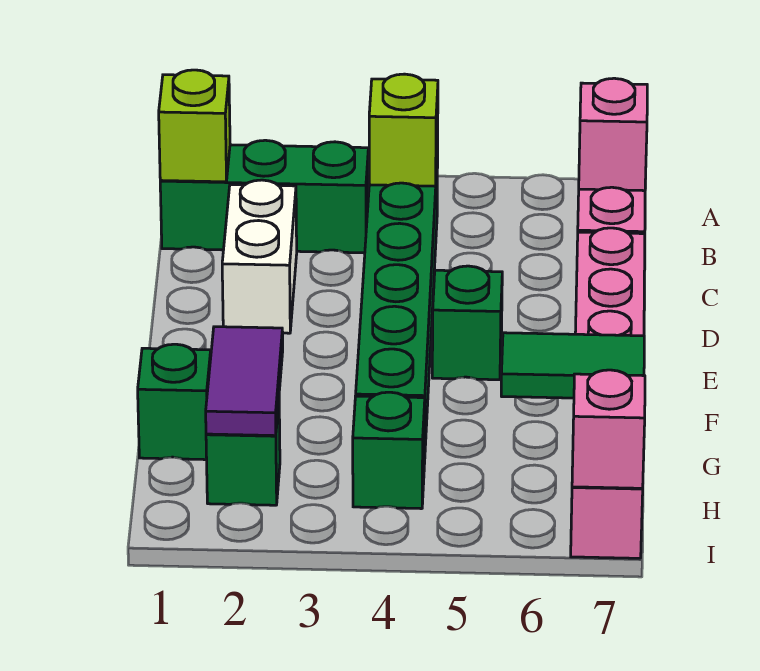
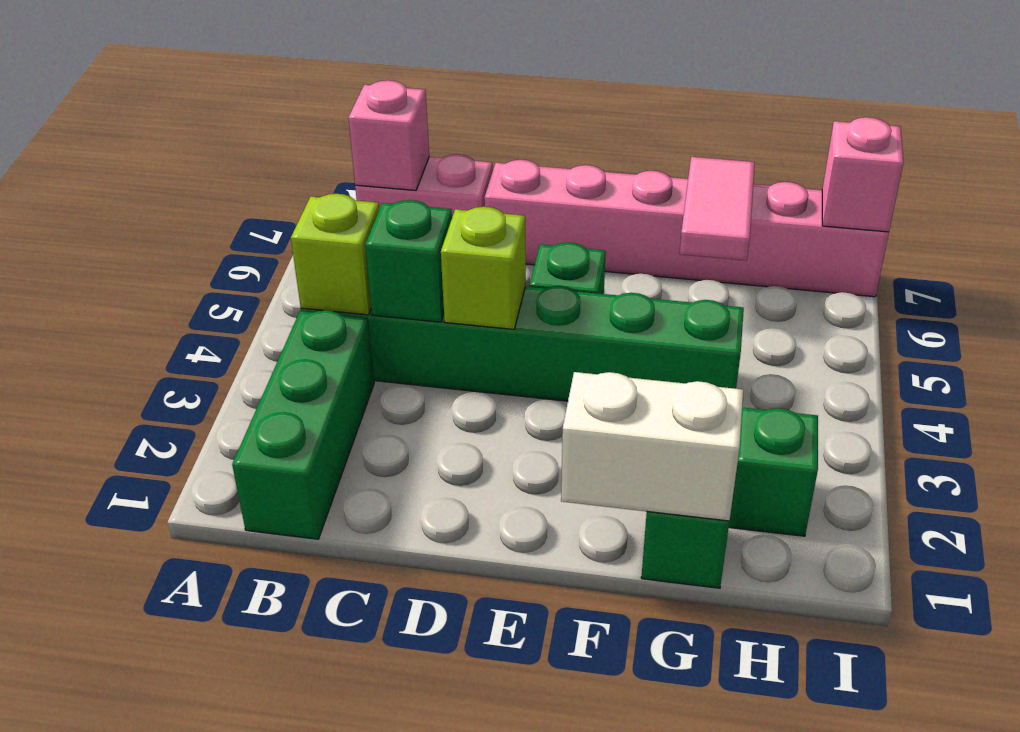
lime brick B1 level 2 -> lime brick D4 level 2
white brick C2:D2 level 1 -> white brick F1:G1 level 2
purple tile G2:H2 level 2 -> none
green tile G6:G7 level 2 -> pink tile G6:G7 level 2
green brick H4 level 1 -> green brick C4 level 2

